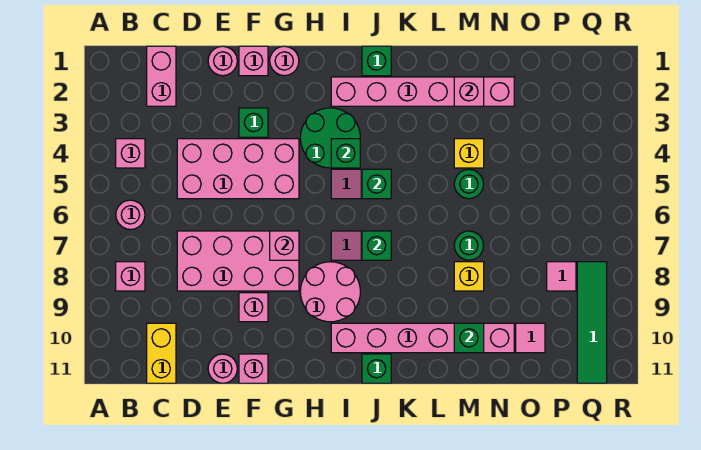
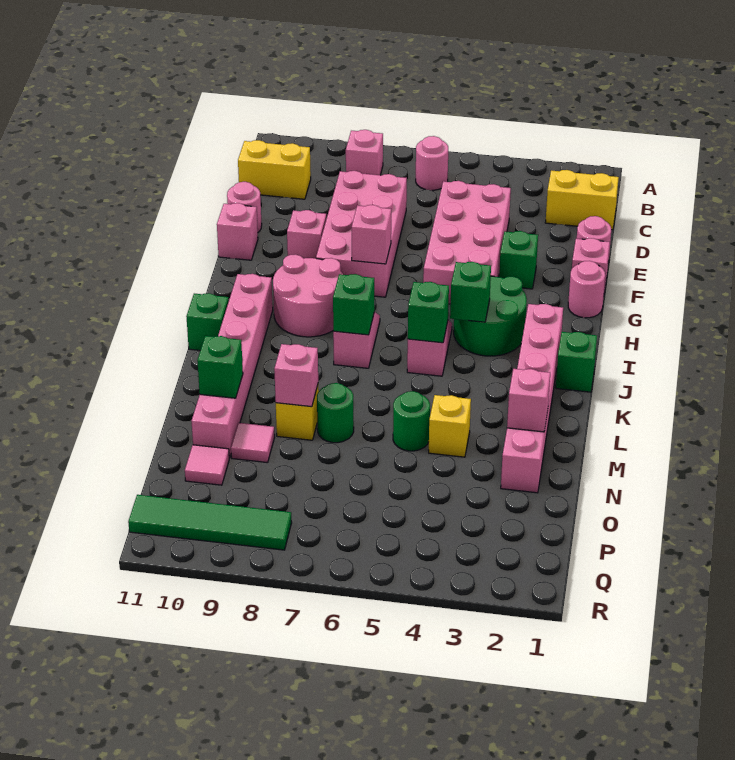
pink brick B4 level 1 -> pink brick M8 level 2
pink brick C1:C2 level 1 -> yellow brick C1:C2 level 1
pink tile P8 level 1 -> pink tile N9 level 1

